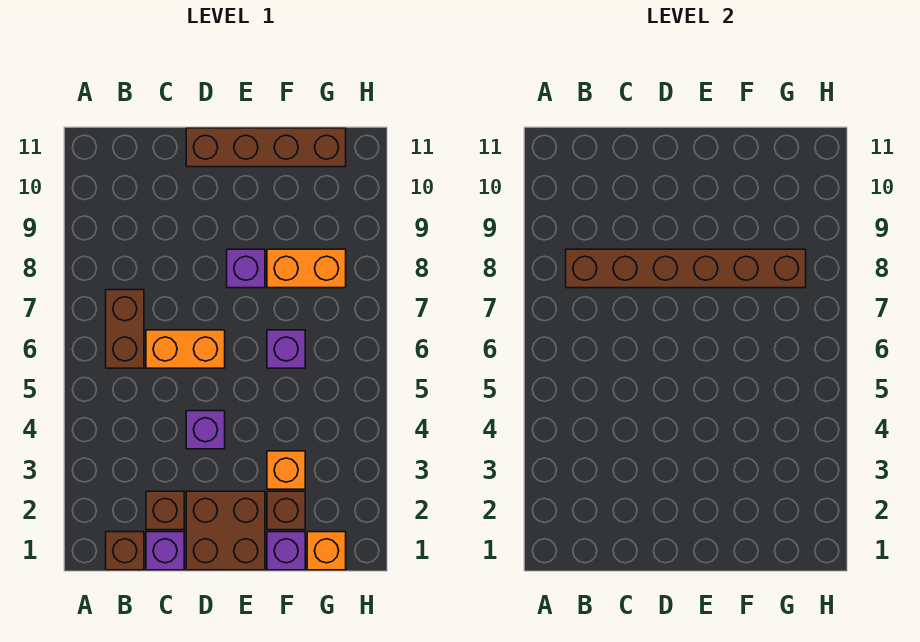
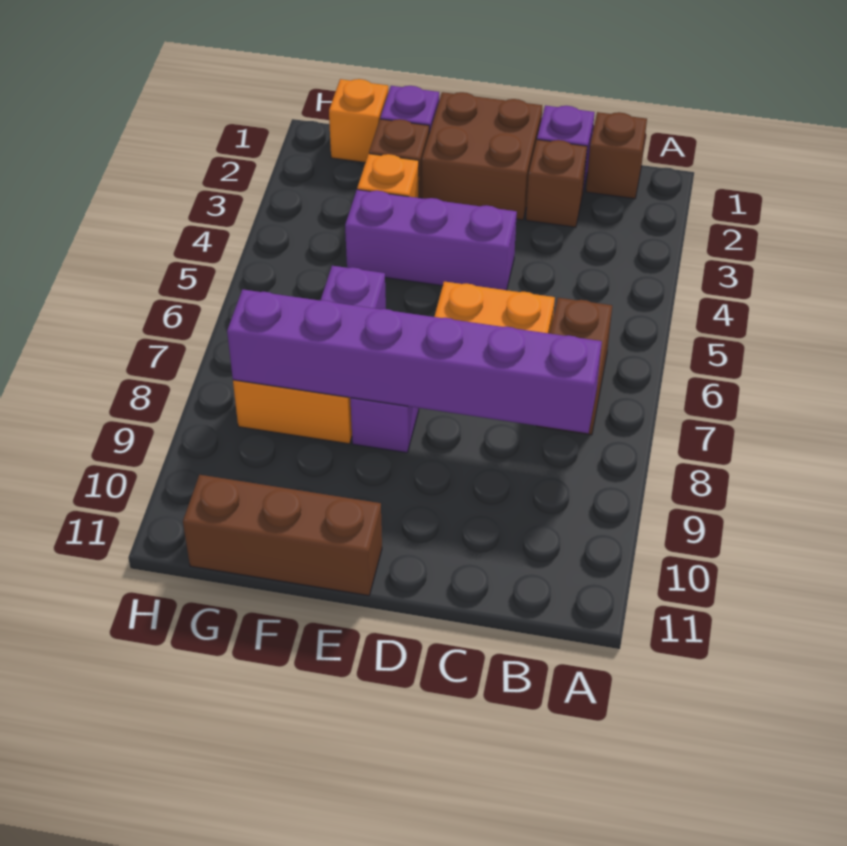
brown brick B8:G8 level 2 -> purple brick B8:G8 level 2
purple brick D4 level 1 -> purple brick D4:F4 level 1
brown brick D11:G11 level 1 -> brown brick E11:G11 level 1

